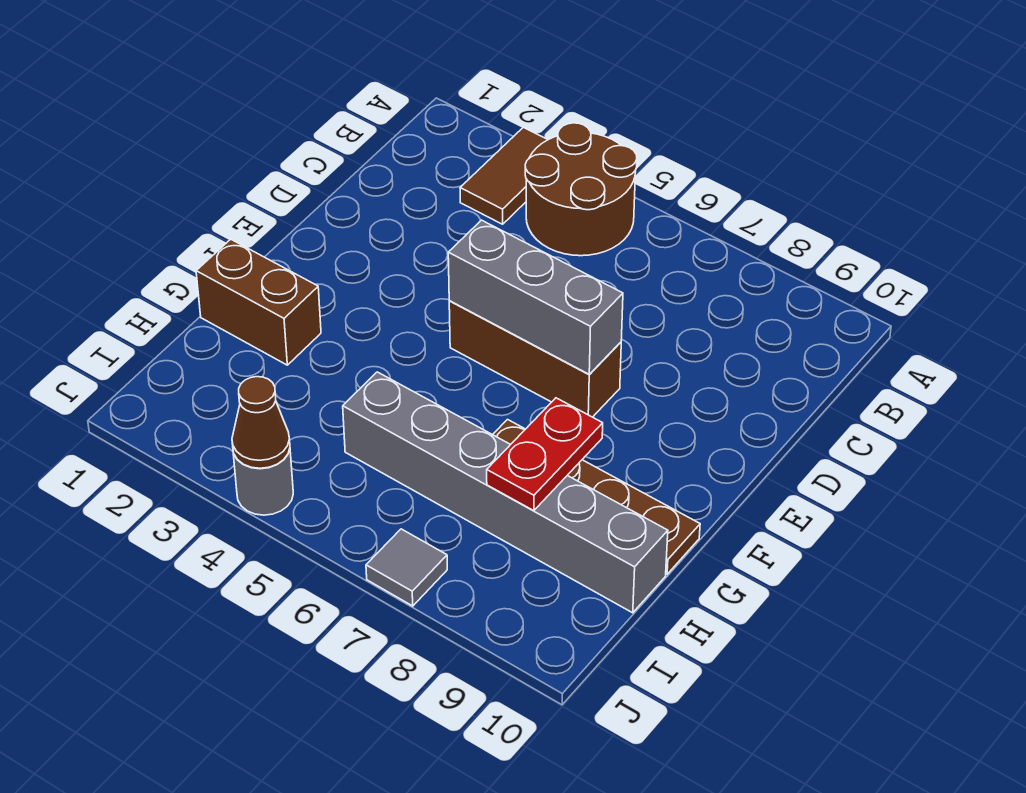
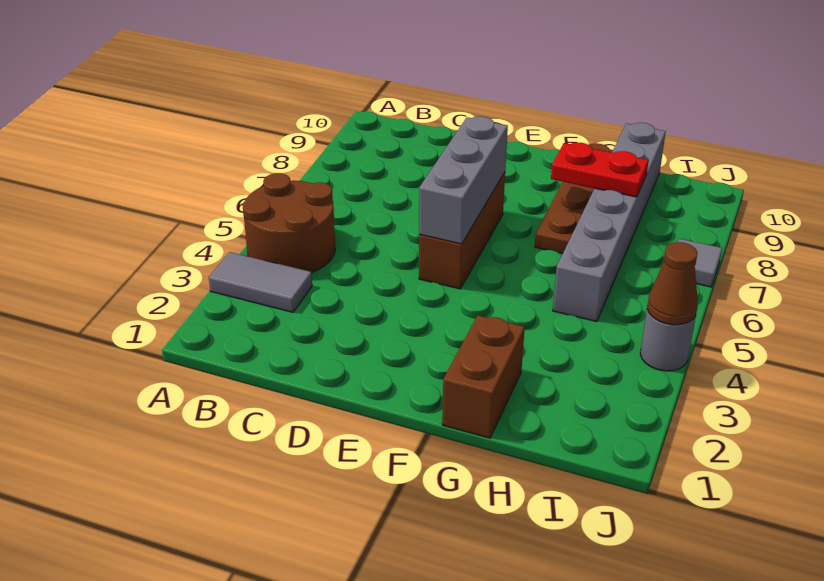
brown tile A3:B3 level 1 -> grey tile A3:B3 level 1

